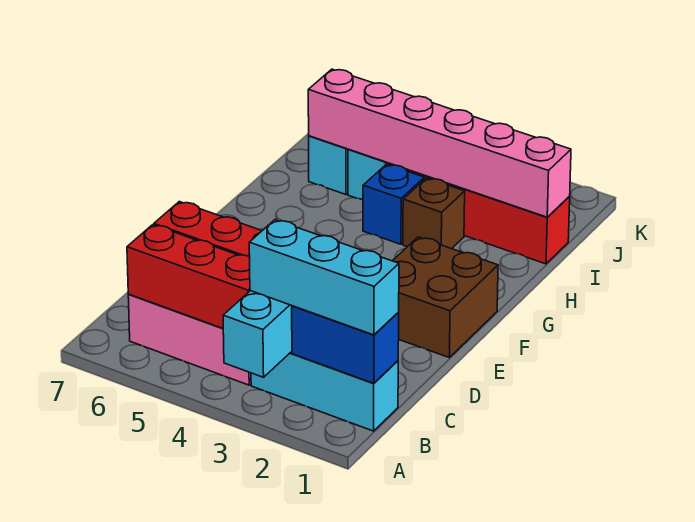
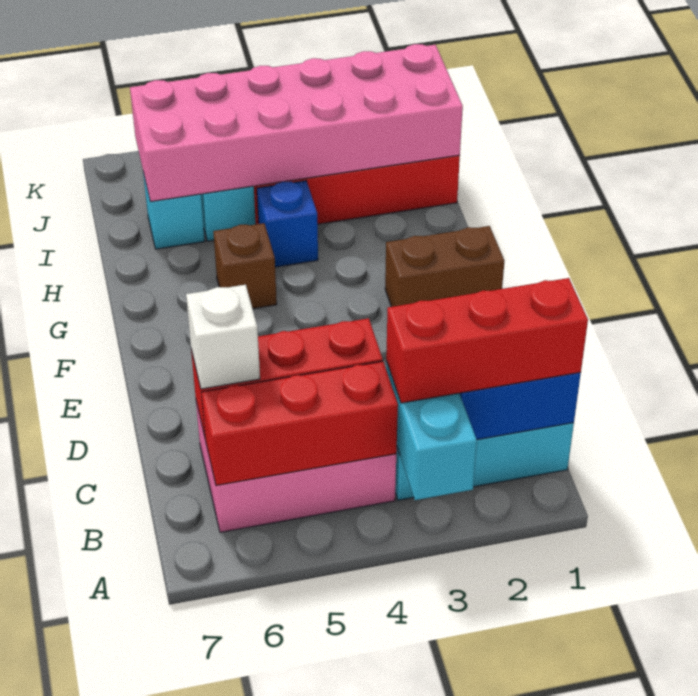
cyan brick B1:B3 level 3 -> red brick B1:B3 level 3
none -> white brick C6 level 3
brown brick E1:F2 level 1 -> brown brick F1:F2 level 1
brown brick H3 level 1 -> brown brick G5 level 1
pink brick I1:I6 level 2 -> pink brick I1:J6 level 2

